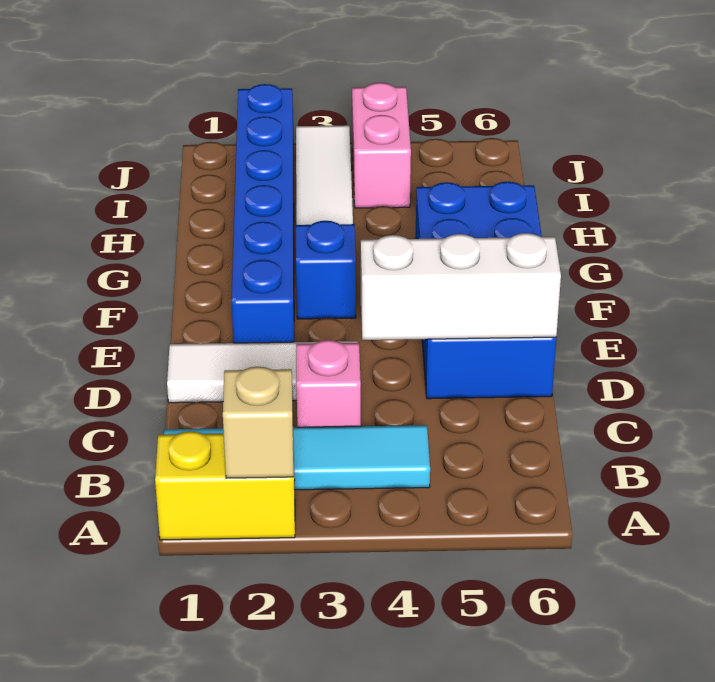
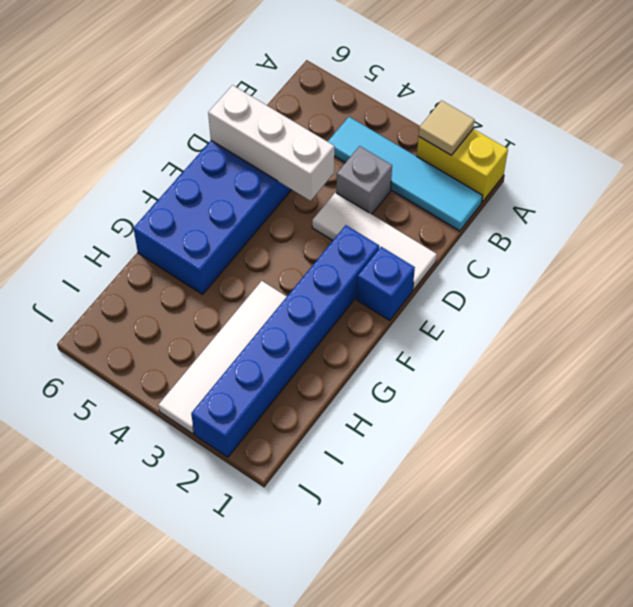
tan brick A2 level 2 -> tan tile A2 level 2
pink brick C3 level 1 -> grey brick C3 level 1
blue brick F3 level 1 -> blue brick E1 level 1
pink brick I4:J4 level 1 -> none

